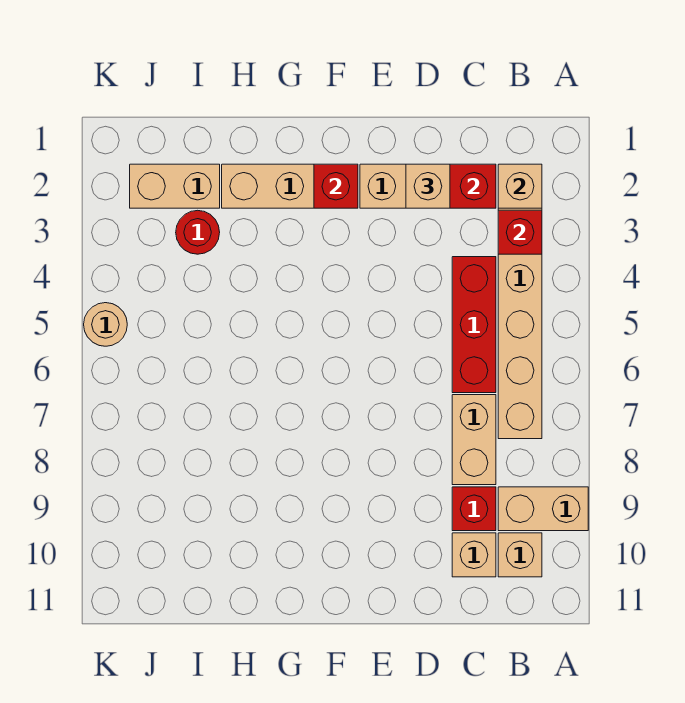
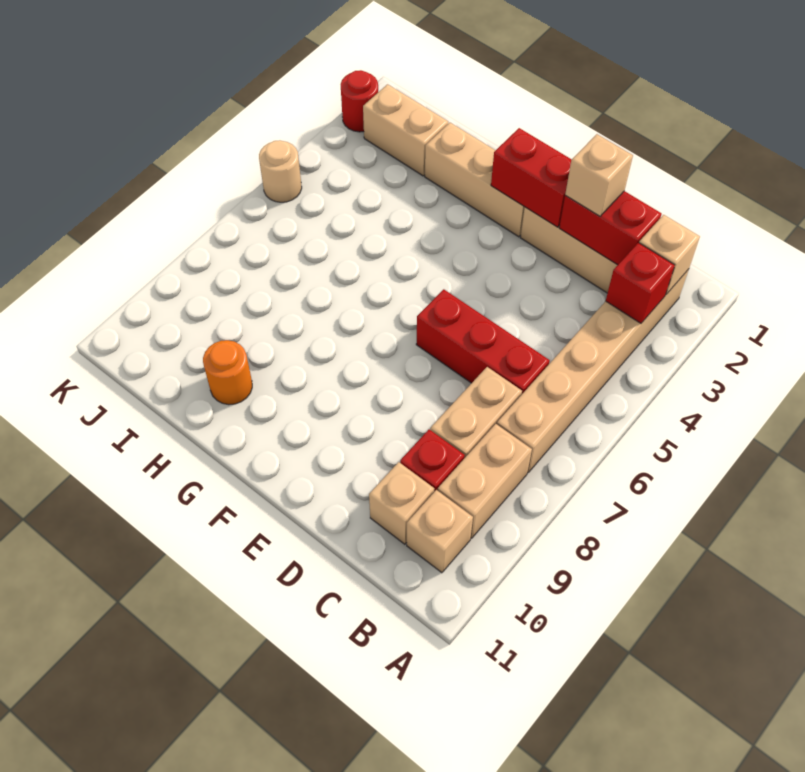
tan brick A9:B9 level 1 -> tan brick B8:B9 level 1
red brick C4:C6 level 1 -> red brick C6:E6 level 1
red brick F2 level 2 -> red brick E2:F2 level 2
none -> orange round brick H10 level 1
red round brick I3 level 1 -> red round brick K2 level 1

